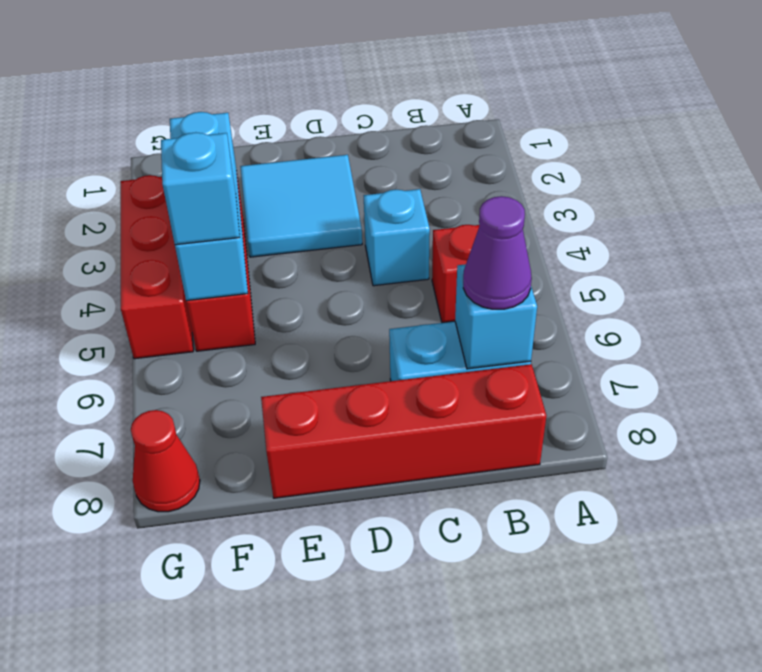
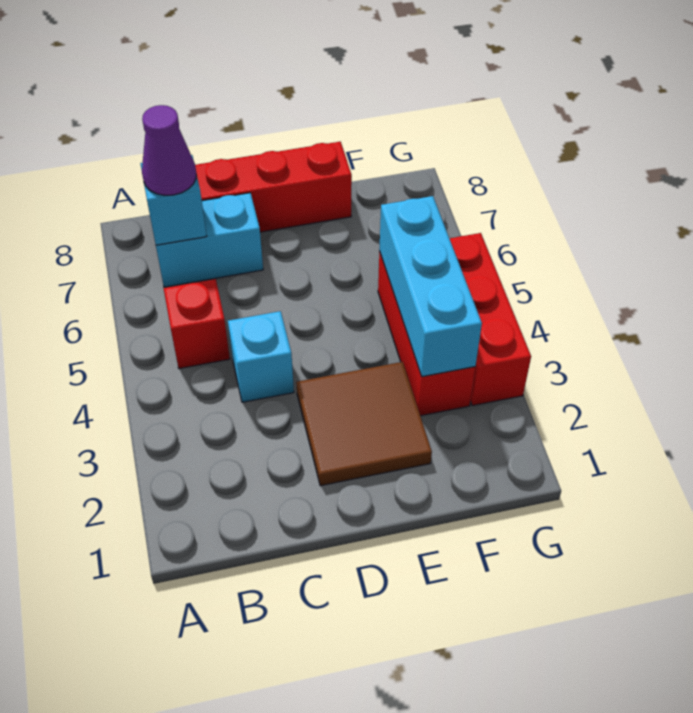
cyan tile D2:E3 level 1 -> brown tile D2:E3 level 1
cyan brick F5 level 3 -> none
red cone G8 level 1 -> none

